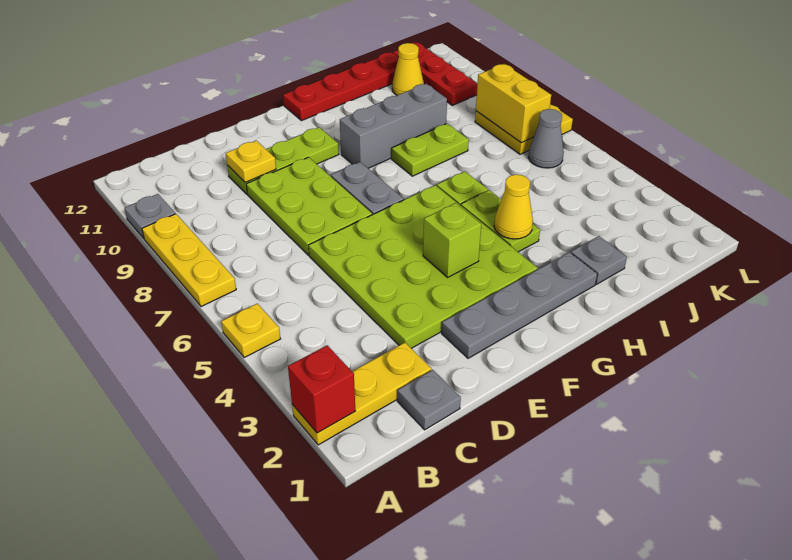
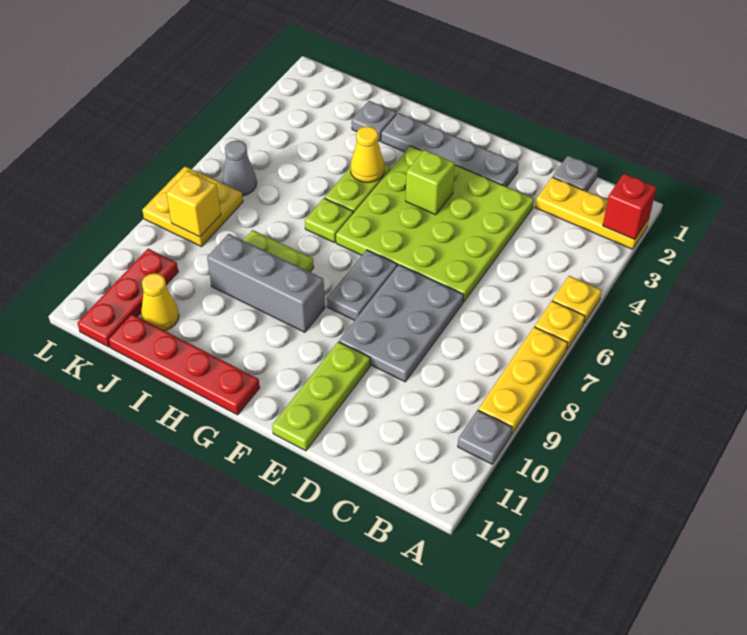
lime plate D7:E9 level 1 -> grey plate D7:E9 level 1
lime plate D10:F10 level 1 -> lime plate E10:E12 level 1
yellow plate D10 level 2 -> yellow plate A6 level 1
yellow brick K7:K8 level 2 -> yellow brick K8 level 2

